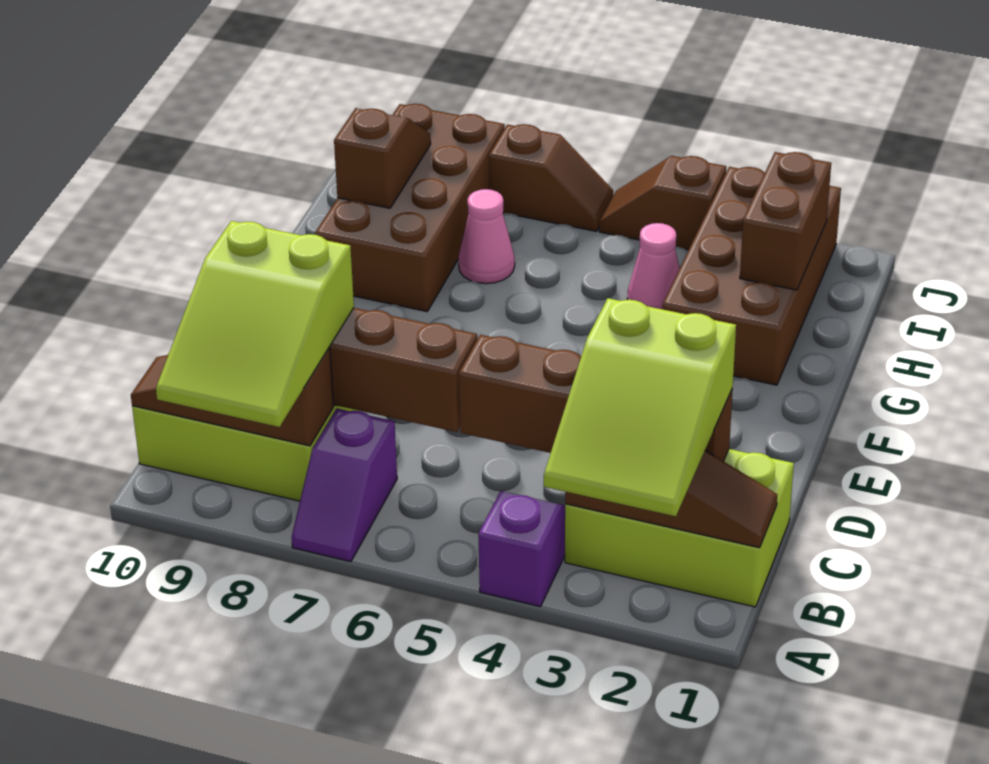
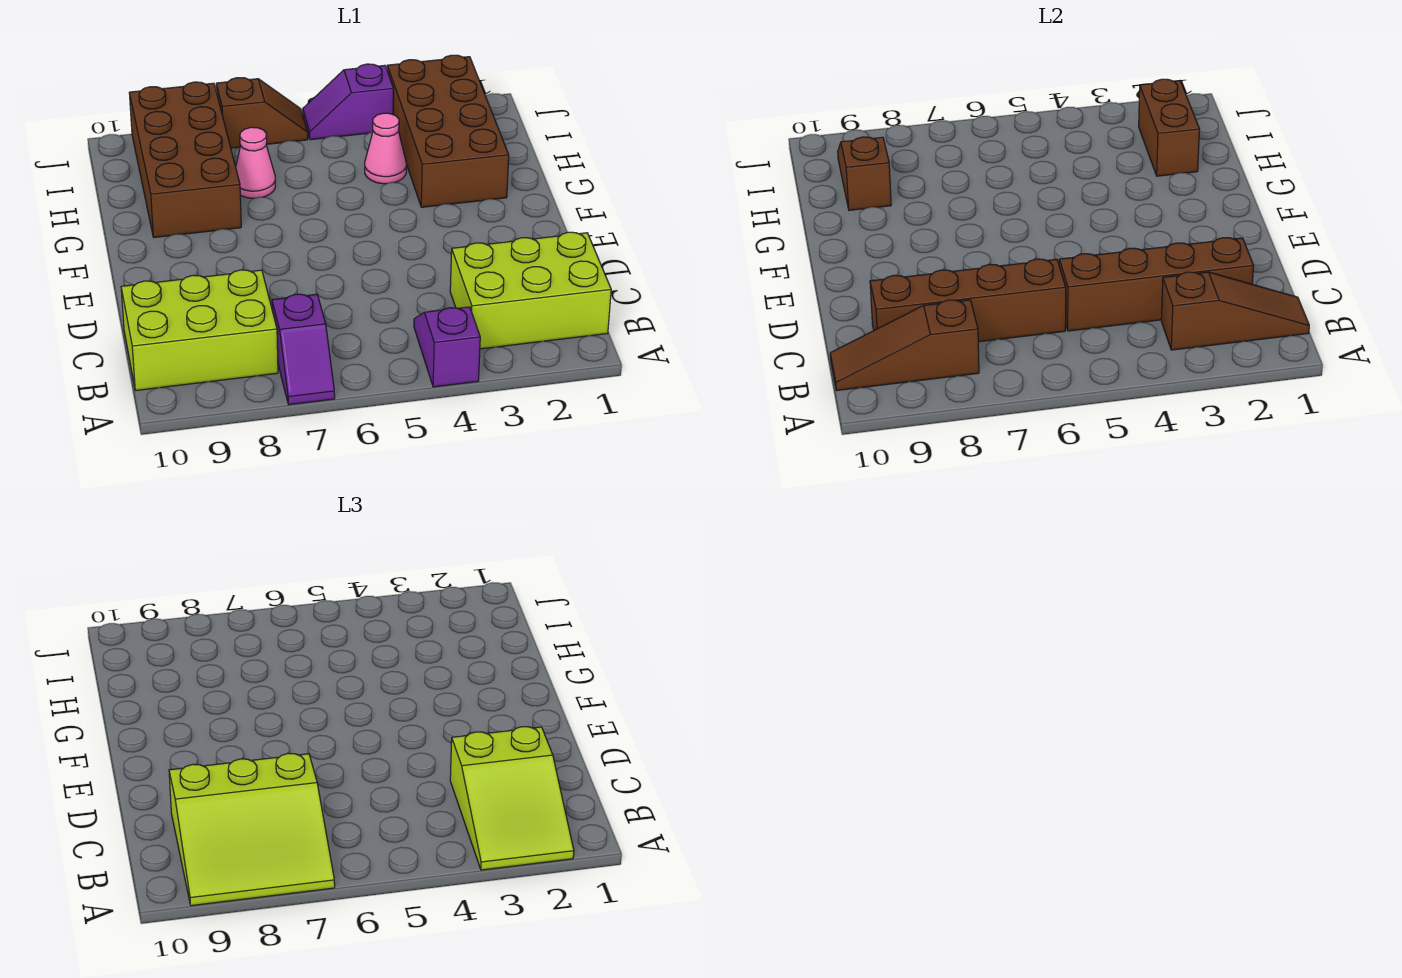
lime slope A8:C9 level 3 top C -> lime slope A7:C9 level 3 top C
brown slope J4:J5 level 1 top 4 -> purple slope J4:J5 level 1 top 4

